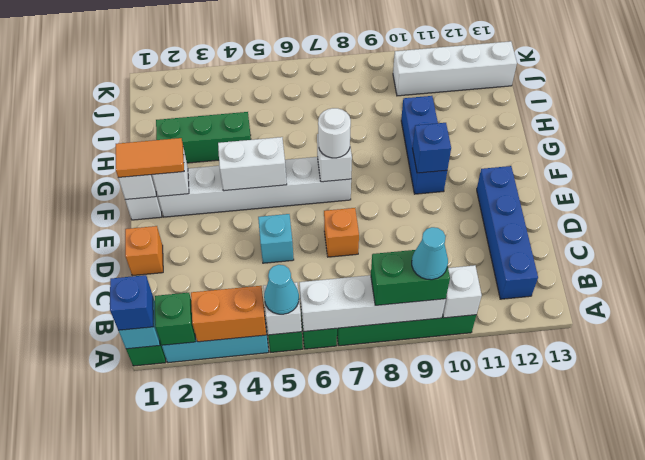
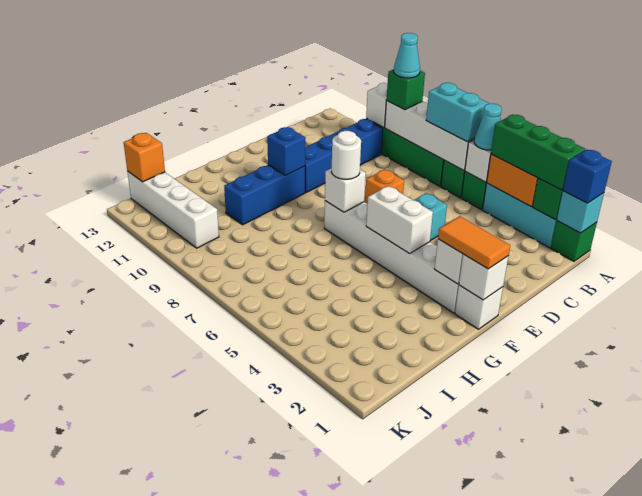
none -> cyan brick A6:A7 level 3
green brick A8:A9 level 3 -> green brick A9 level 3
blue brick B12:E12 level 1 -> blue brick B10:E10 level 1
orange brick D1 level 1 -> orange brick J13 level 2
green brick H2:H4 level 1 -> green brick A2:A4 level 3

